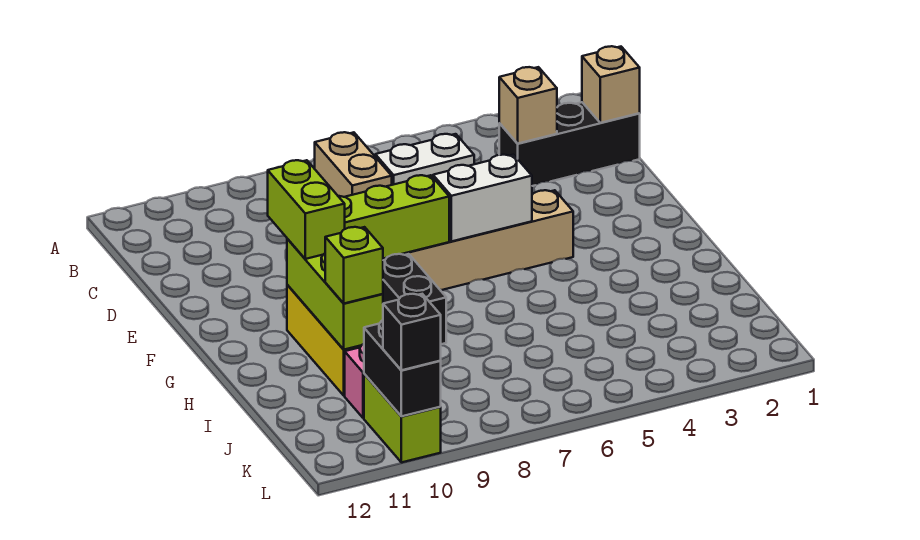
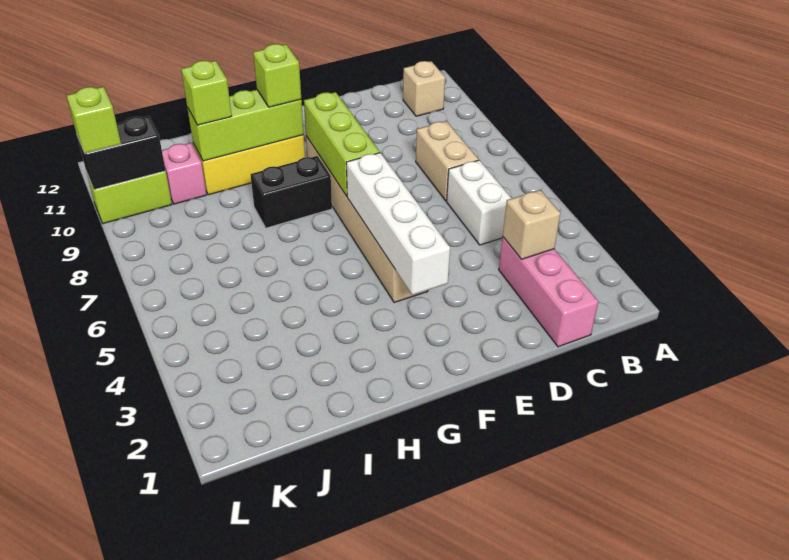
tan brick B7:C7 level 1 -> tan brick C7:C8 level 1
black brick C1:C3 level 1 -> pink brick C1:C3 level 1
tan brick C1 level 2 -> tan brick B11 level 1
white brick F5:F6 level 2 -> white brick F3:F6 level 2
lime brick F10:G10 level 3 -> lime brick G10 level 3
black brick L10 level 3 -> lime brick L10 level 3

